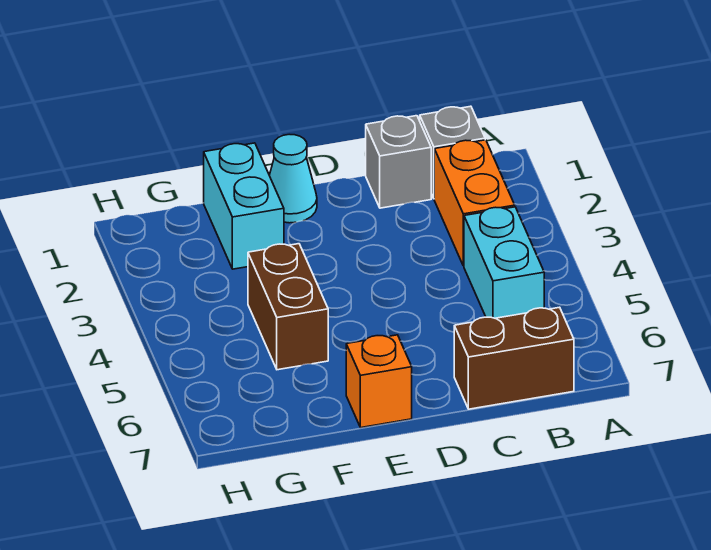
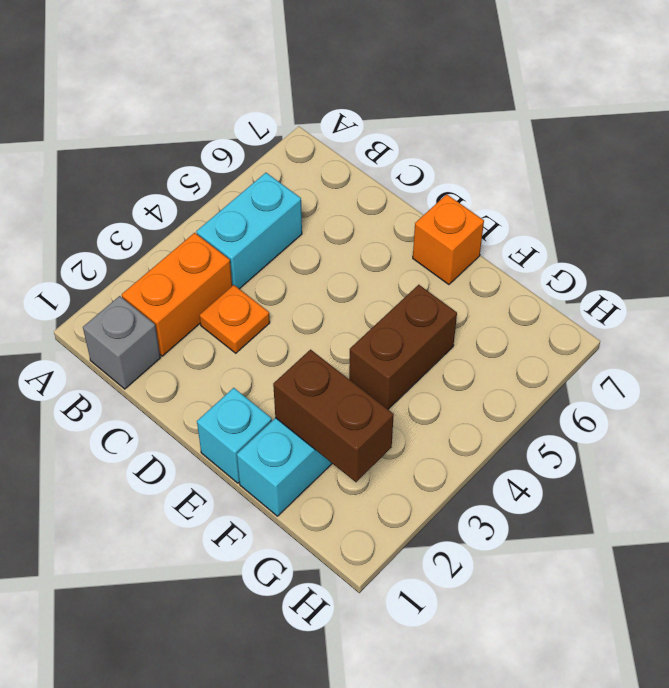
brown brick B7:C7 level 1 -> brown brick F2:G2 level 2
grey brick C1 level 1 -> none
none -> orange plate C3 level 1
cyan cone E1 level 1 -> cyan brick E1 level 1

